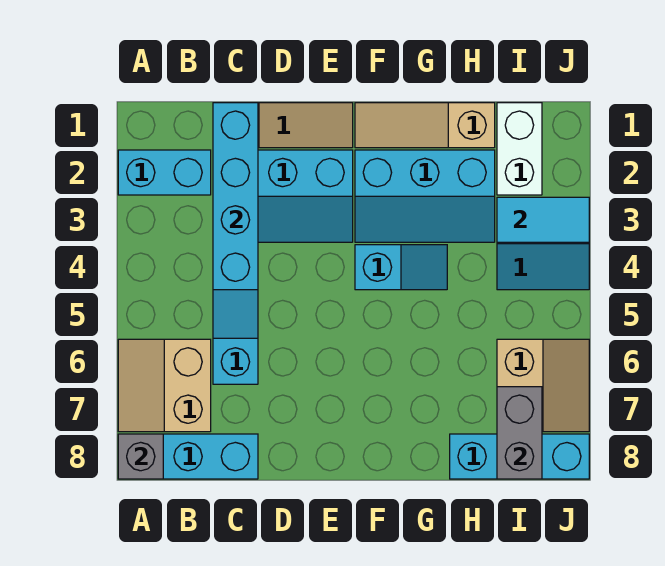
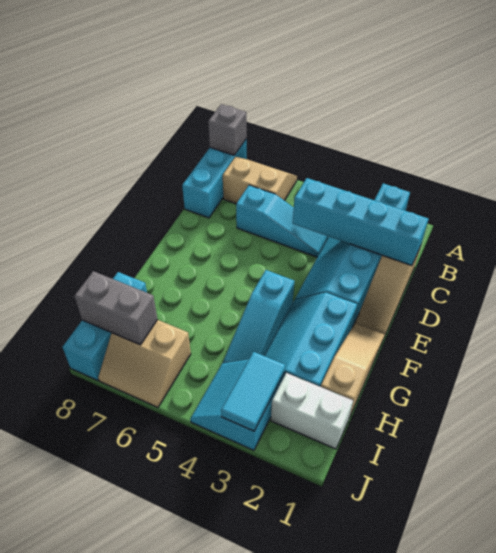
cyan slope F4:G4 level 1 top F -> cyan slope F4:H4 level 1 top F

